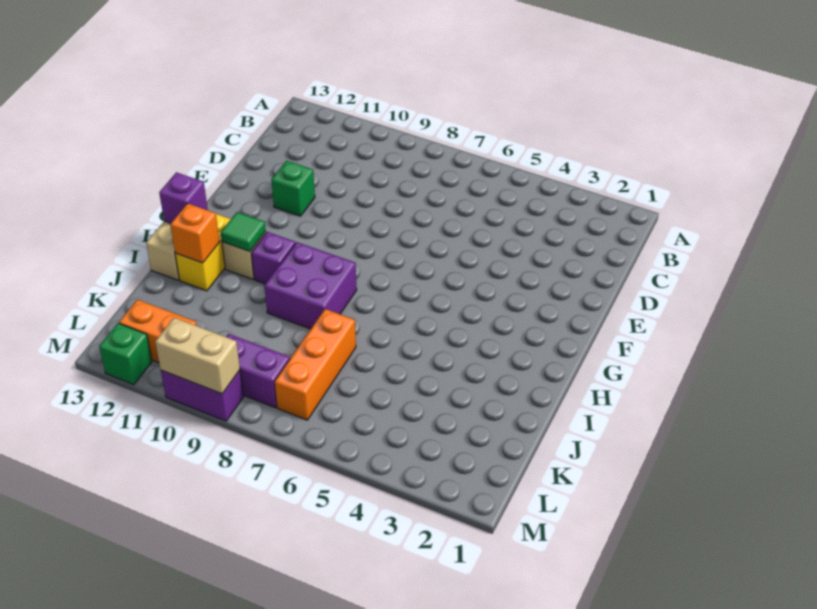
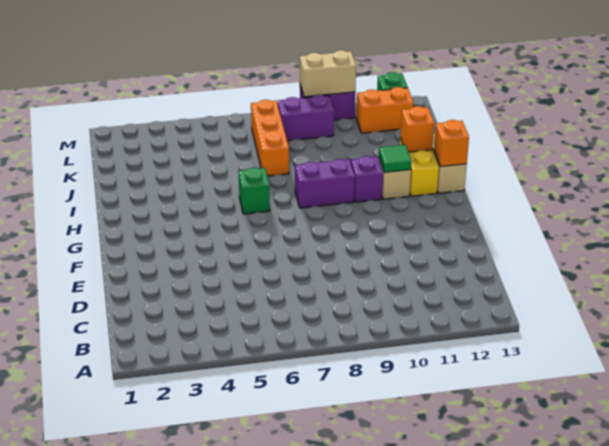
green brick E11 level 1 -> green brick H6 level 1
purple brick H8:I9 level 1 -> purple brick H8:H9 level 1
purple brick H13 level 2 -> orange brick H13 level 2

